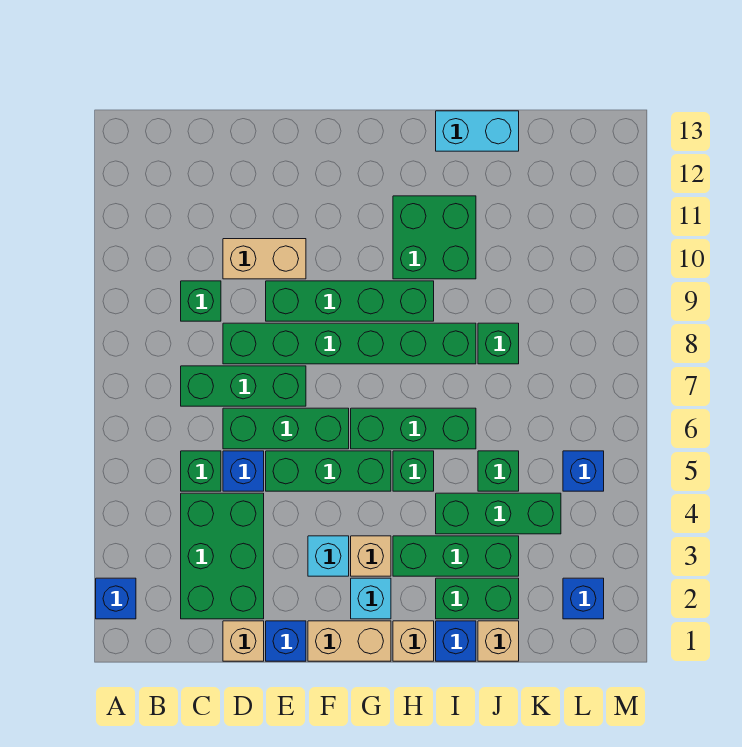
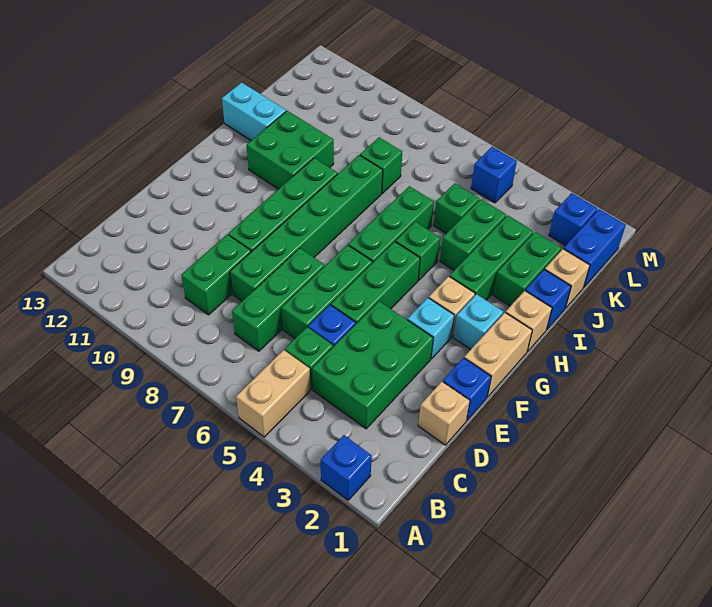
green brick C2:D4 level 1 -> green brick C3:E4 level 1
green brick C9 level 1 -> green brick C9:D9 level 1
tan brick D10:E10 level 1 -> tan brick A5:B5 level 1
green brick I4:K4 level 1 -> green brick I4:J4 level 1
cyan brick I13:J13 level 1 -> cyan brick I12:I13 level 1
none -> blue brick K1:L1 level 1

